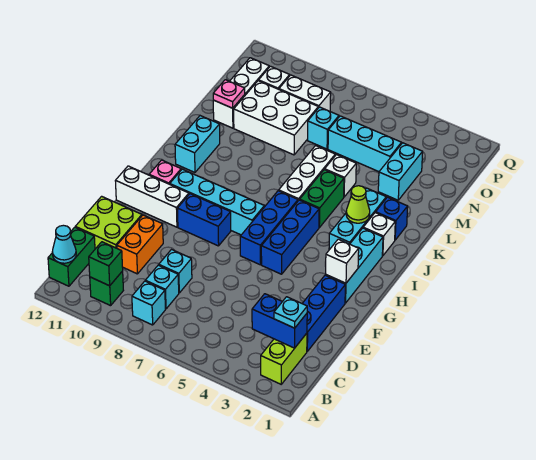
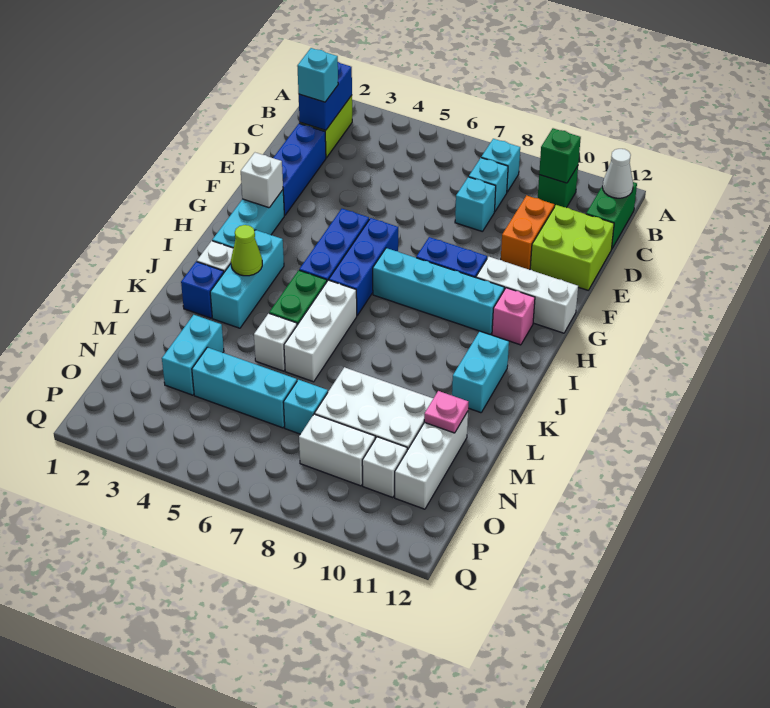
cyan cone B12 level 2 -> white cone B12 level 2
blue brick C2:C3 level 2 -> blue brick B2:C2 level 2
cyan plate C2 level 3 -> cyan brick C2 level 3

